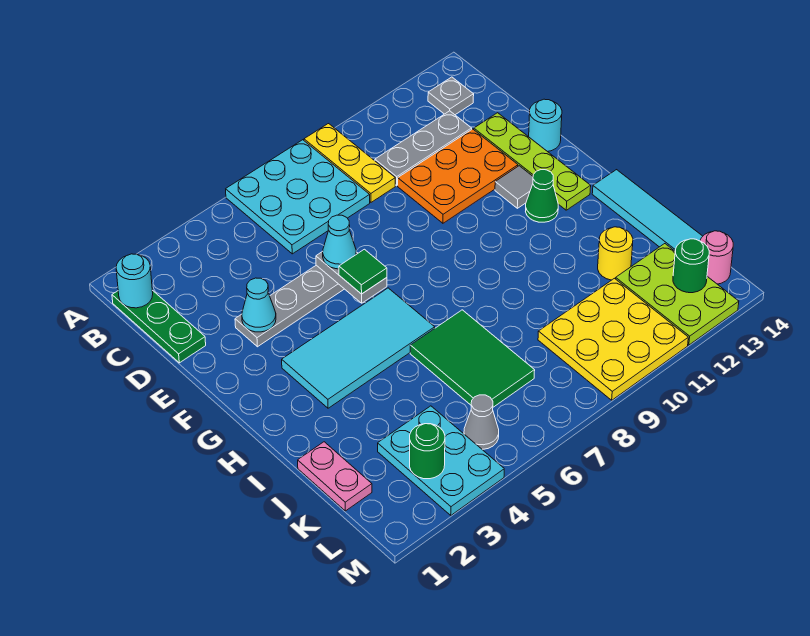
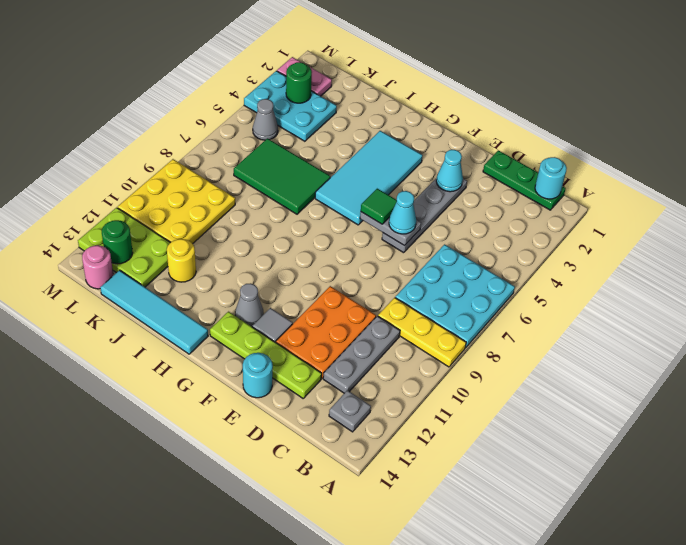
green cone G12 level 1 -> grey cone G12 level 1
pink plate J1:K1 level 1 -> pink plate L2:M2 level 1

